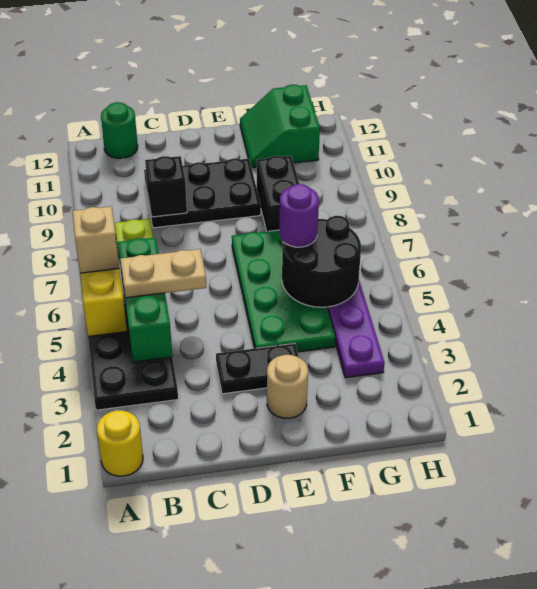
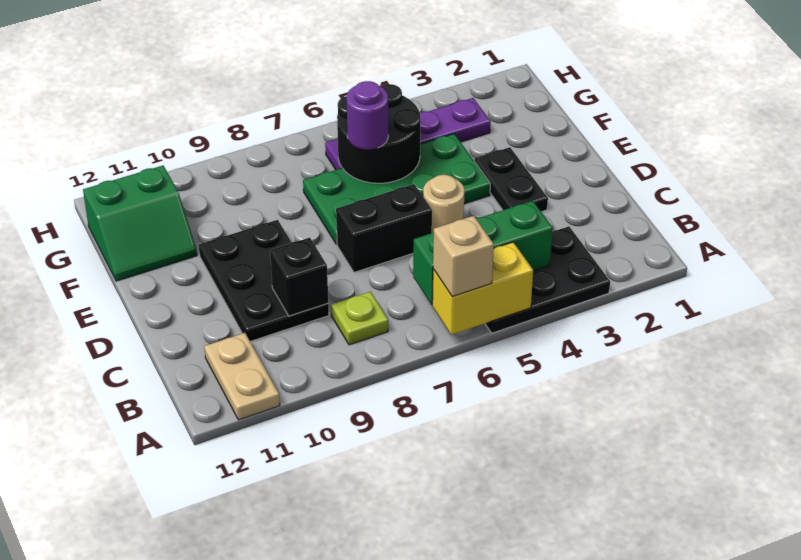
yellow round brick A1 level 1 -> none
tan plate B5:C5 level 3 -> tan plate A11:B11 level 1
green round brick B12 level 1 -> none
tan round brick E2 level 1 -> tan round brick D5 level 1
black brick F8:F9 level 1 -> black brick D6:D7 level 1

